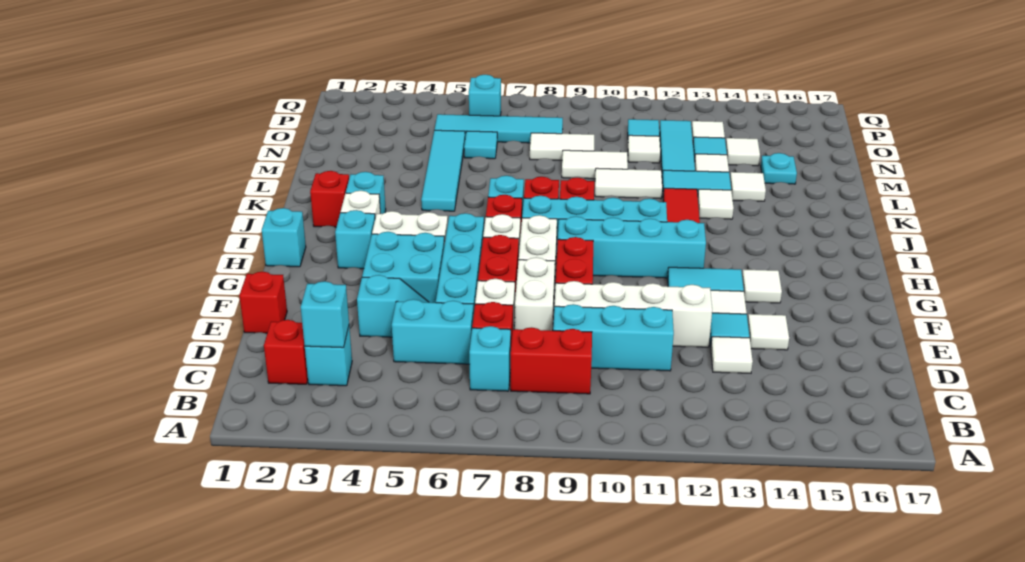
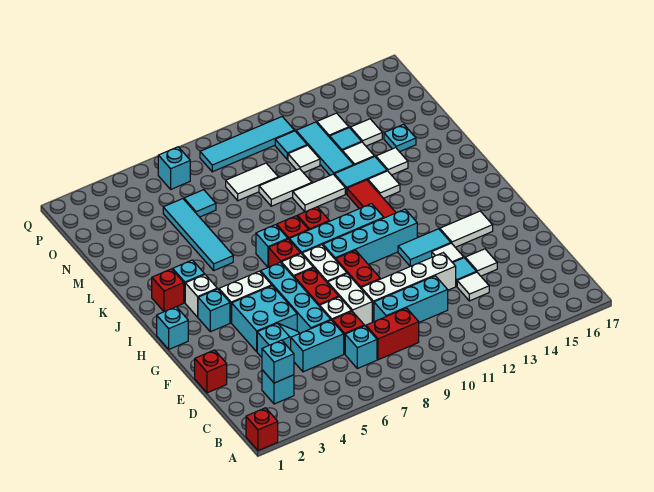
red brick C2 level 1 -> red brick A1 level 1
white tile G14 level 1 -> white tile G14:G15 level 1
cyan tile O5:O8 level 1 -> cyan tile P8:P11 level 1

